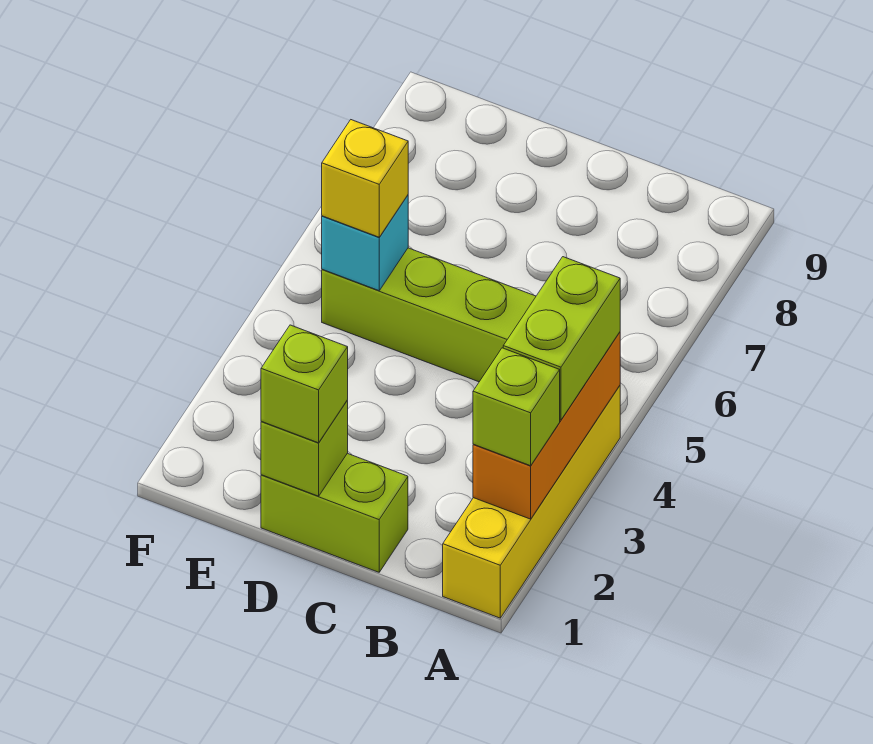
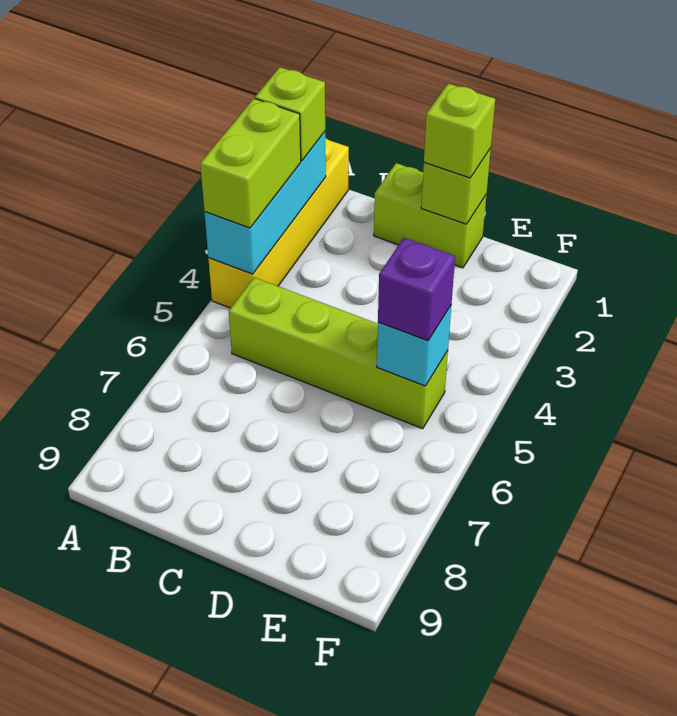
orange brick A2:A4 level 2 -> cyan brick A2:A4 level 2
yellow brick E5 level 3 -> purple brick E5 level 3

